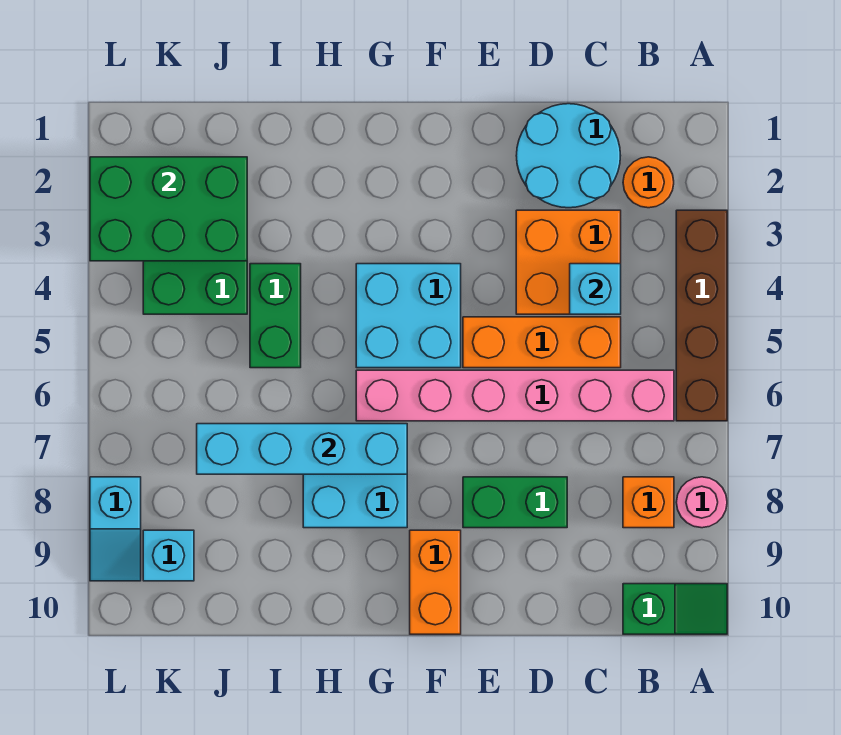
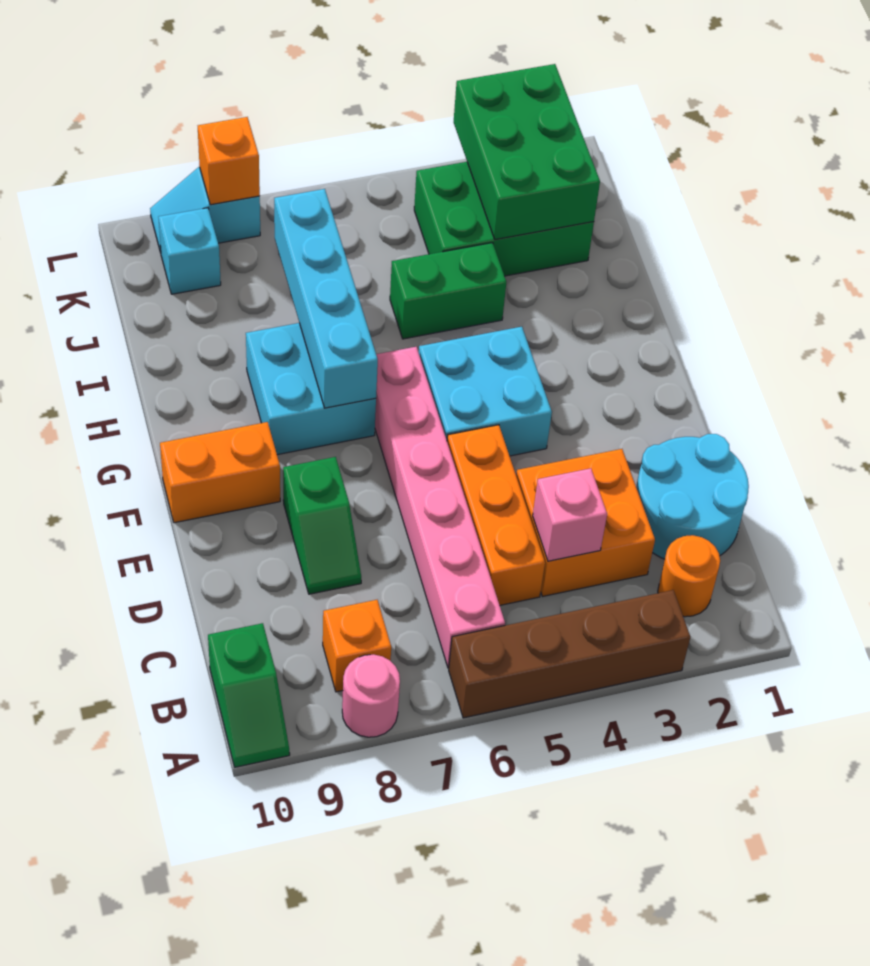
cyan brick C4 level 2 -> pink brick C4 level 2
green brick D8:E8 level 1 -> green slope D8:E8 level 1 top E
none -> orange brick L8 level 2

